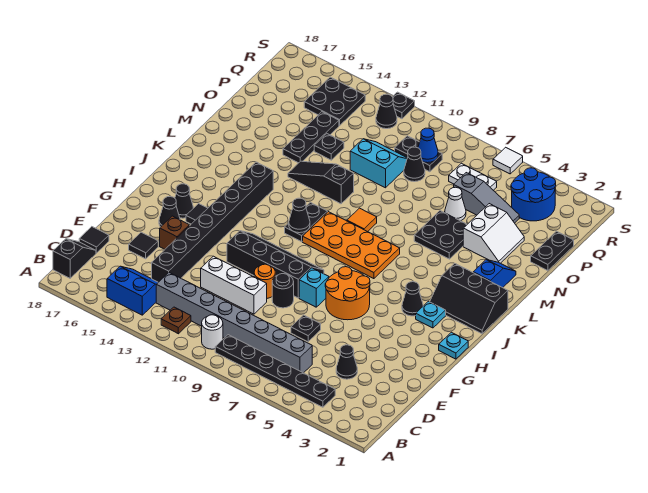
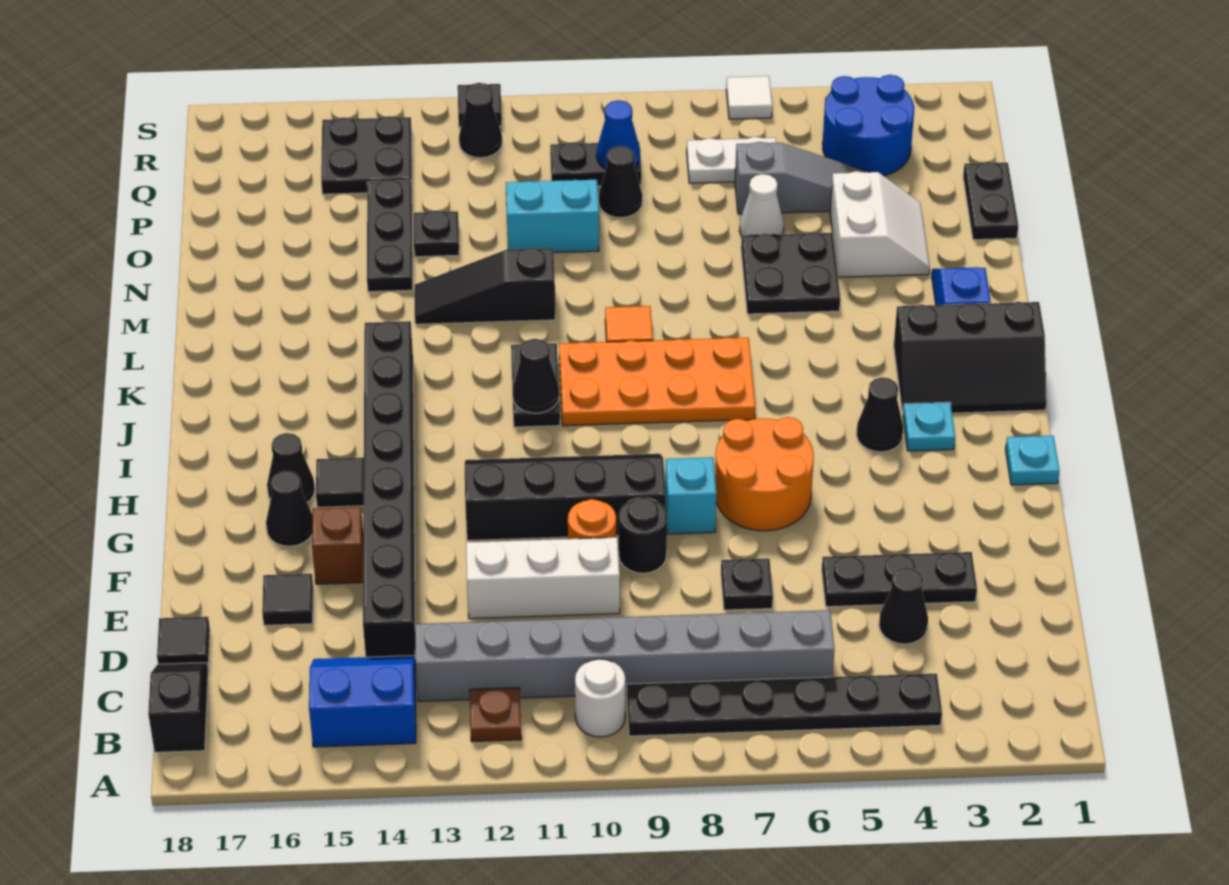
none -> black plate E3:E5 level 1

